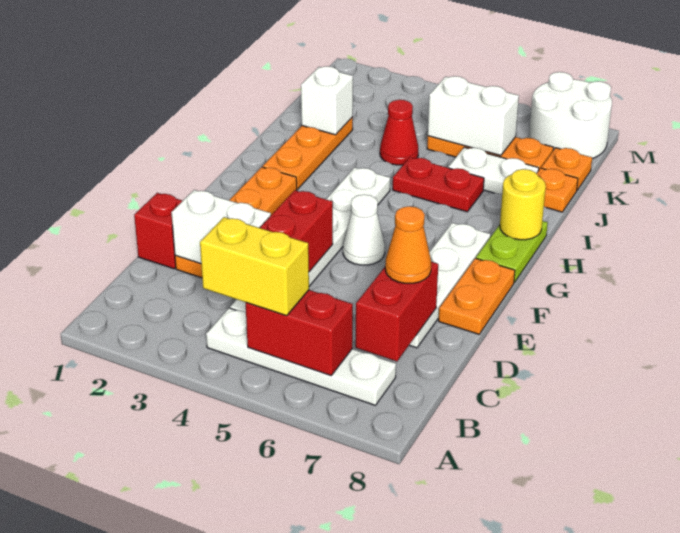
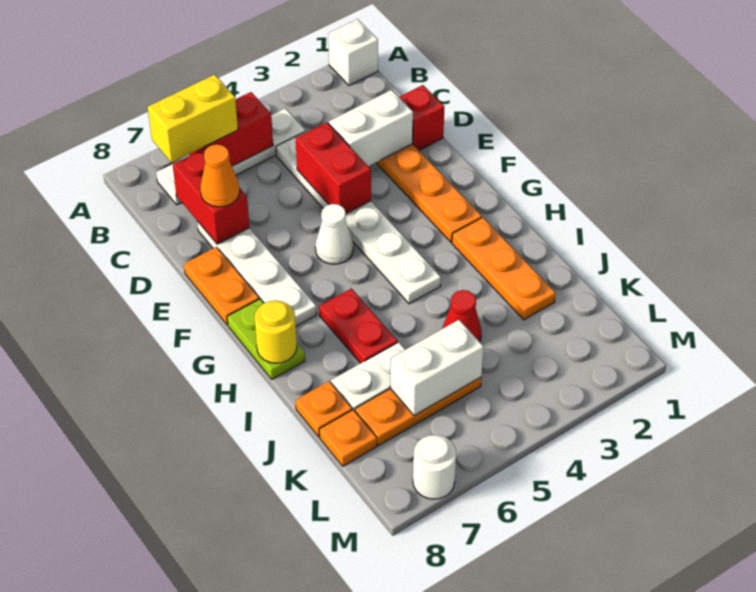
yellow brick B4:B5 level 3 -> yellow brick B6:B7 level 3
red plate I5:I6 level 1 -> red plate H6:I6 level 1
white brick J2 level 2 -> white brick A1 level 1
white round brick L7:M8 level 1 -> white round brick M7 level 1

